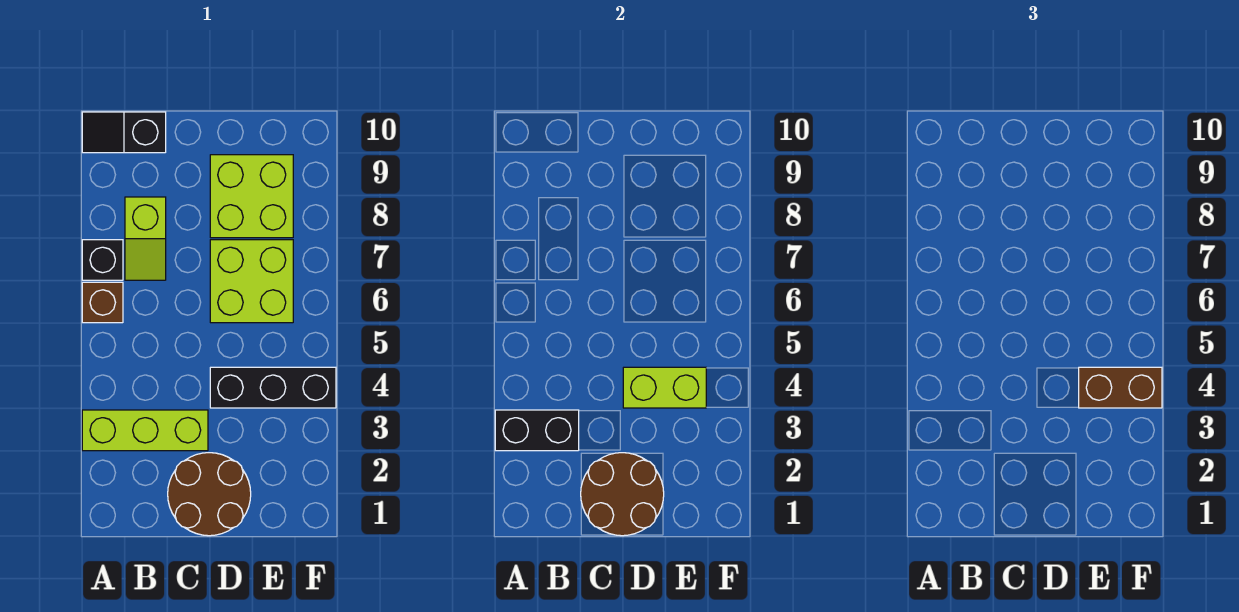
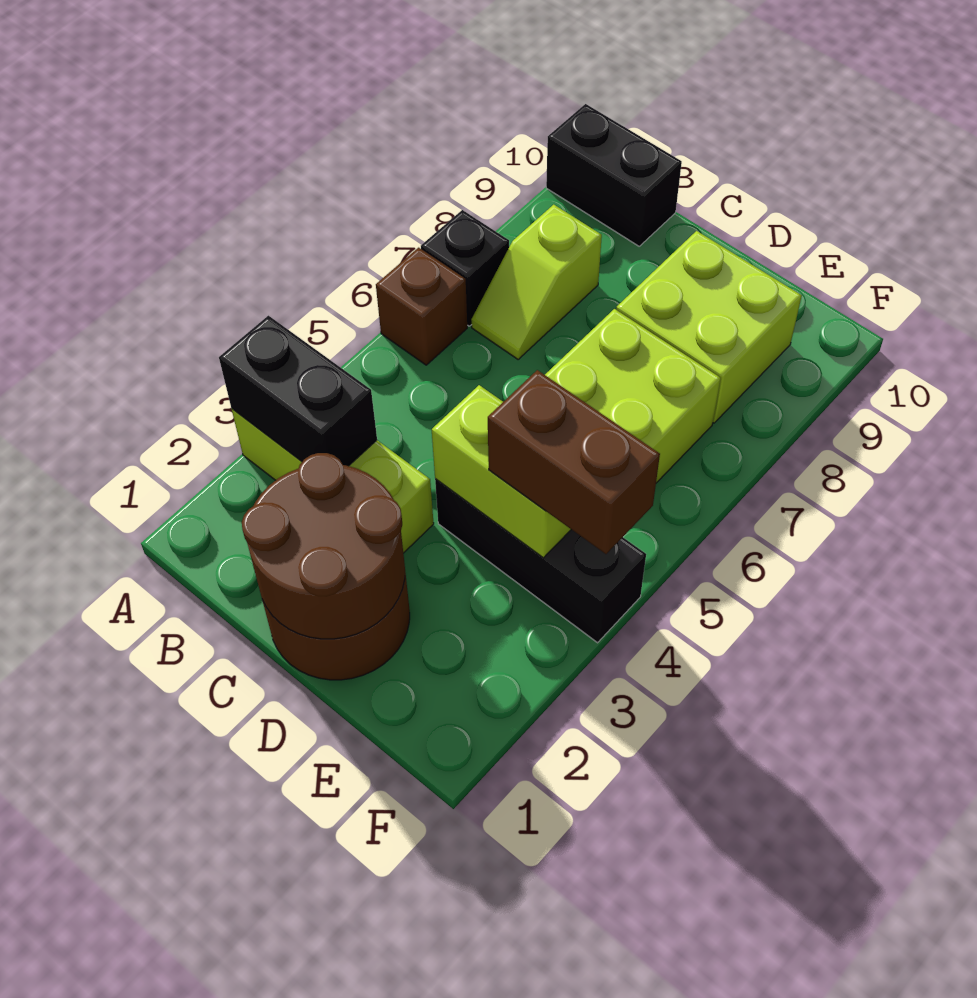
black slope A10:B10 level 1 top B -> black brick A10:B10 level 1

